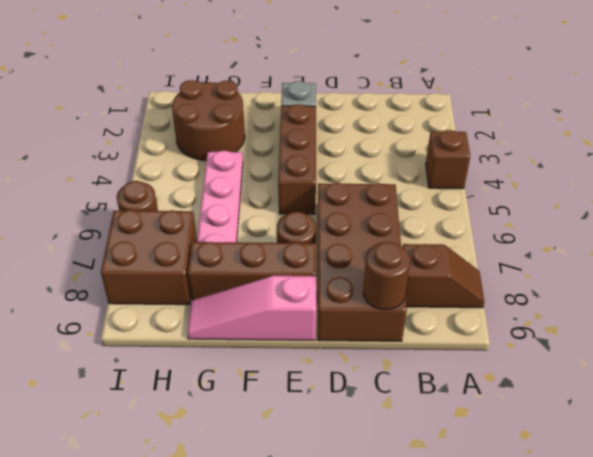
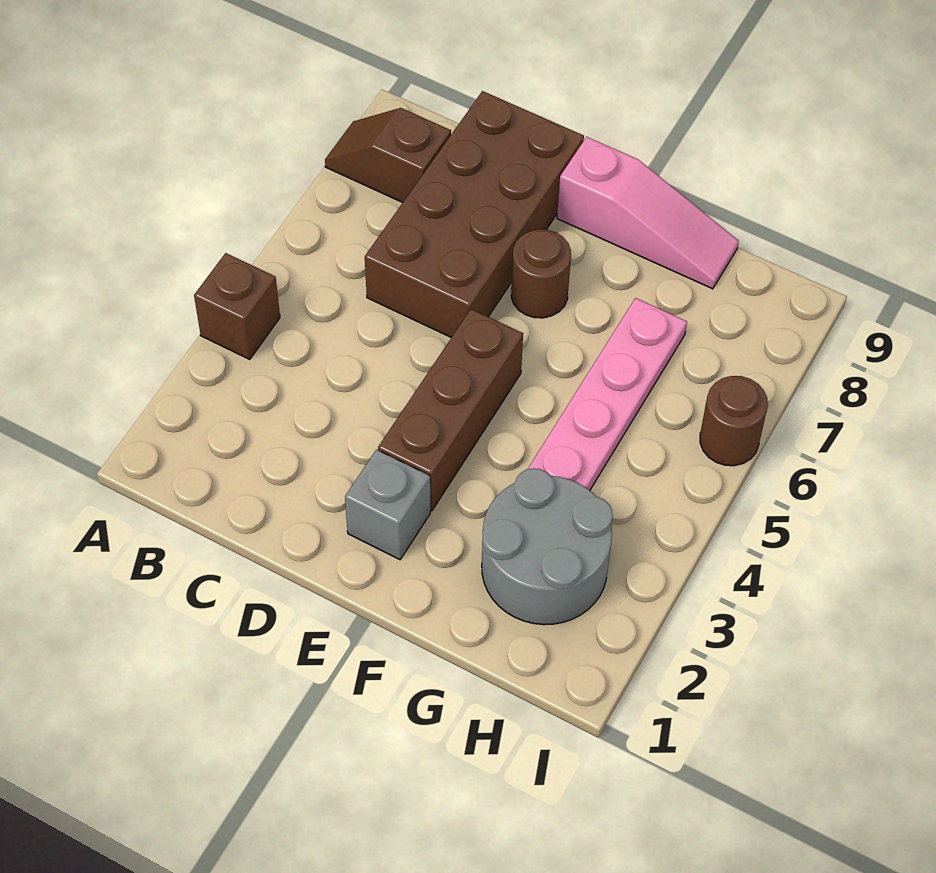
brown round brick C9 level 2 -> none
brown brick E8:G8 level 1 -> none
brown round brick G2:H3 level 1 -> grey round brick G2:H3 level 1
brown brick H7:I8 level 1 -> none

